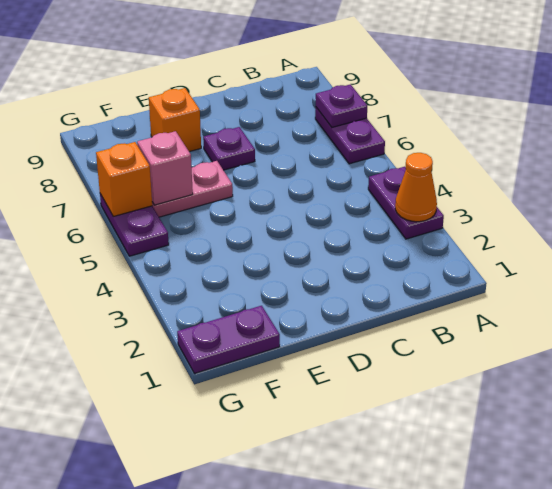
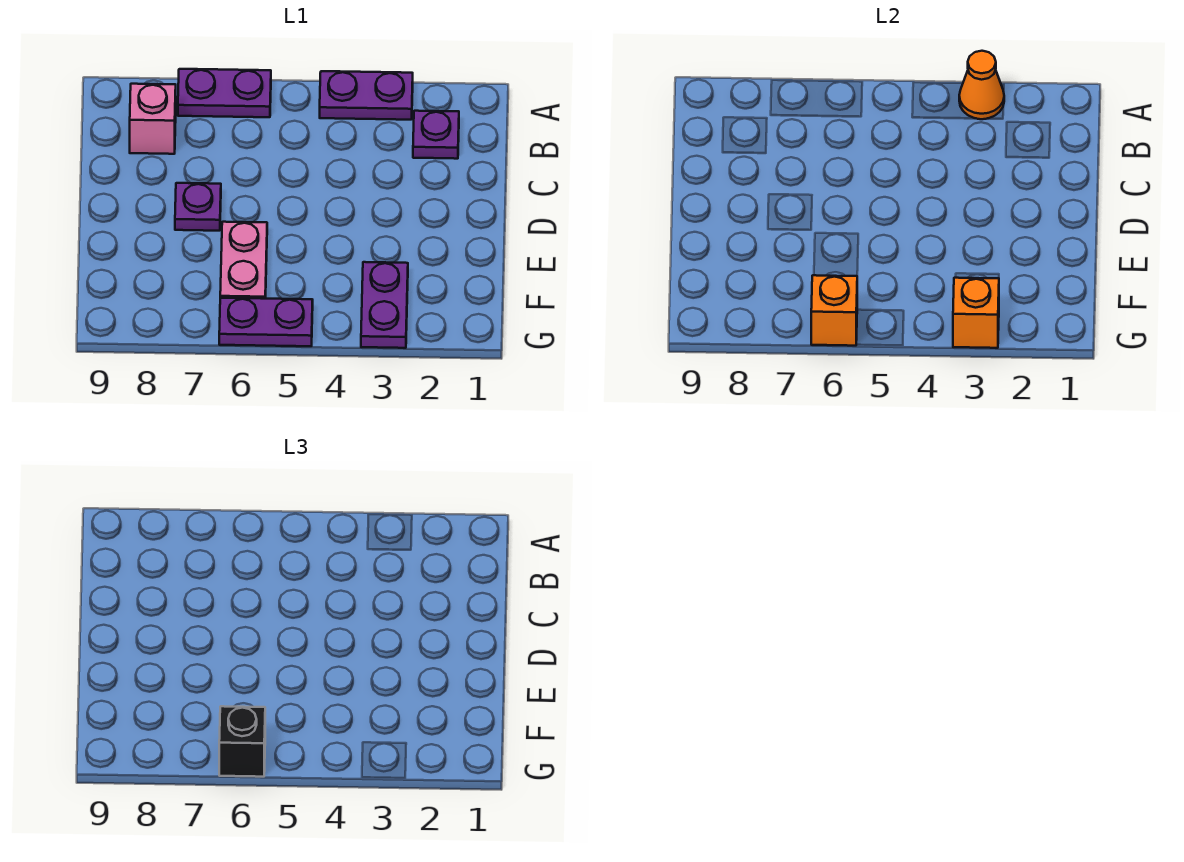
purple plate A7 level 2 -> purple plate B2 level 1
orange brick E8 level 1 -> orange brick G3 level 2
purple plate F1:G1 level 1 -> purple plate F3:G3 level 1
pink brick F6 level 2 -> pink brick B8 level 1
none -> black brick G6 level 3

